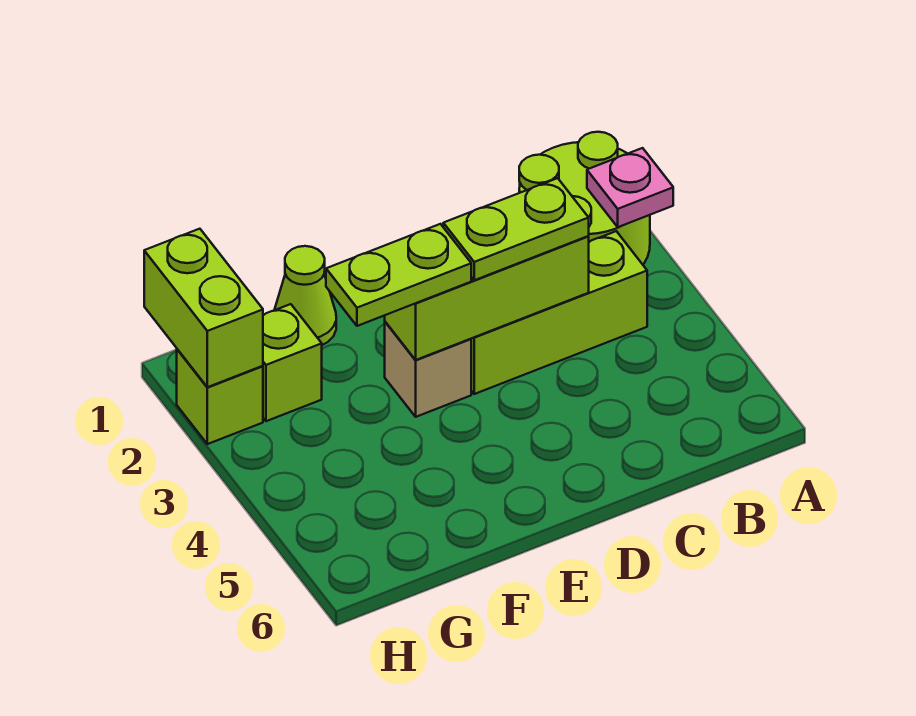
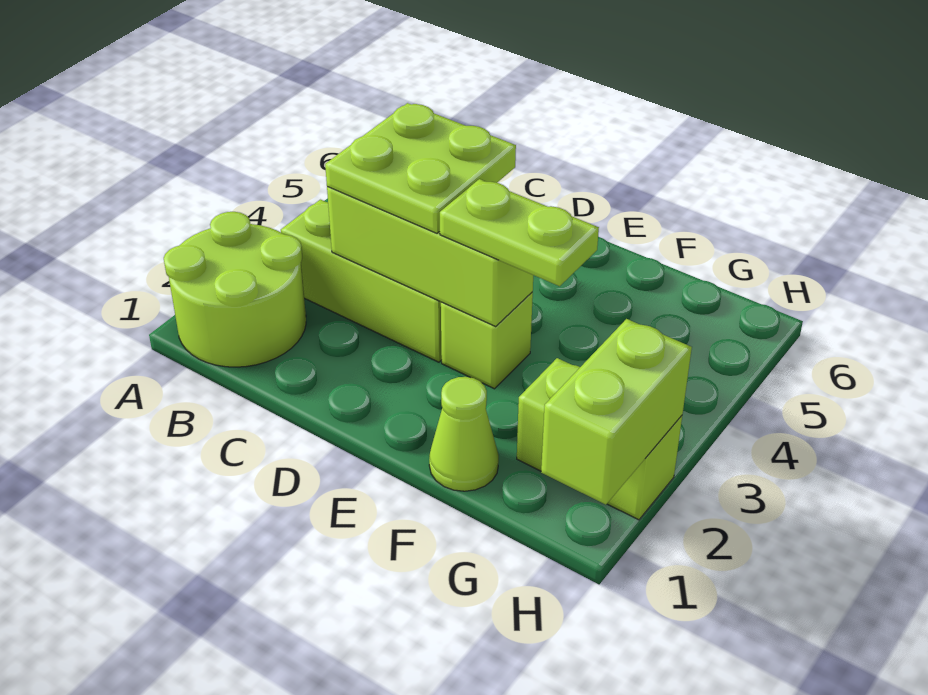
pink plate A2 level 2 -> none
lime plate C3:D3 level 3 -> lime plate C3:D4 level 3
tan brick E3 level 1 -> lime brick E3 level 1

